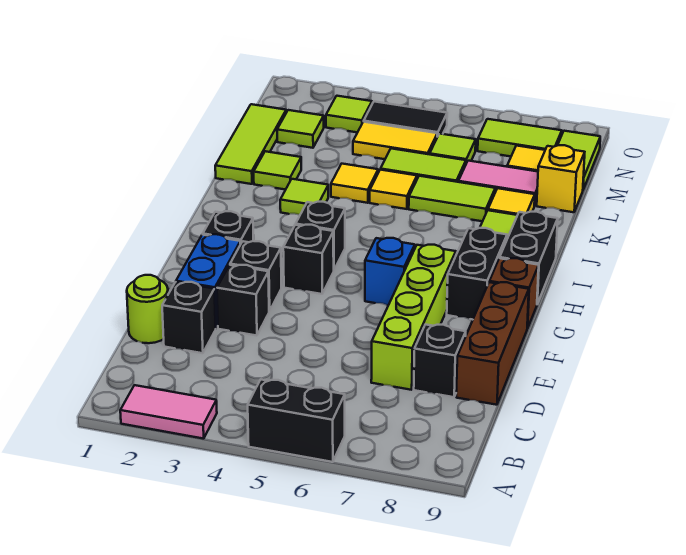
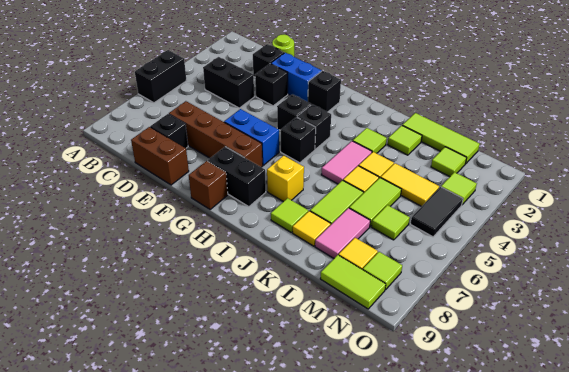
pink tile A2:A3 level 1 -> pink tile J4:J5 level 1
lime brick D7:G7 level 1 -> brown brick D7:G7 level 1
brown brick D9:F9 level 1 -> brown brick D9:E9 level 1
black brick F3 level 1 -> black brick H5 level 1
blue brick G6 level 1 -> blue brick F6:G6 level 1
black brick H9:I9 level 1 -> black brick C4:D4 level 1
yellow brick L9 level 1 -> yellow brick I7 level 1
yellow tile M4:M5 level 1 -> yellow tile L4:M4 level 1
lime tile N7:N8 level 1 -> lime tile N8 level 1

